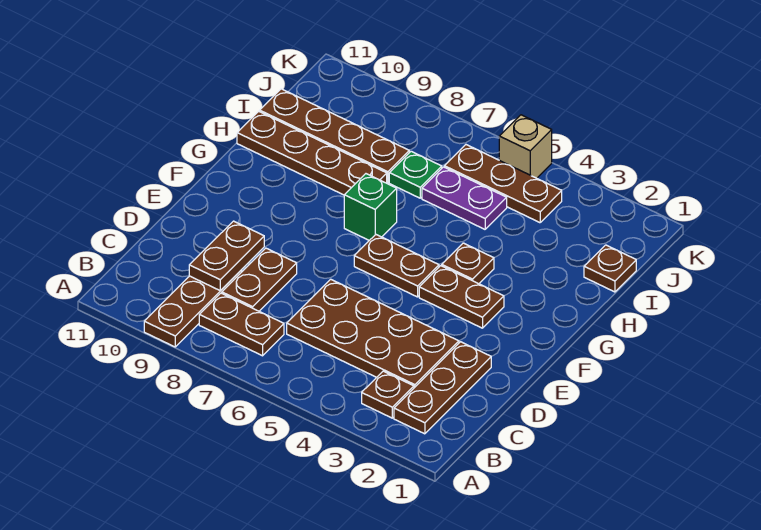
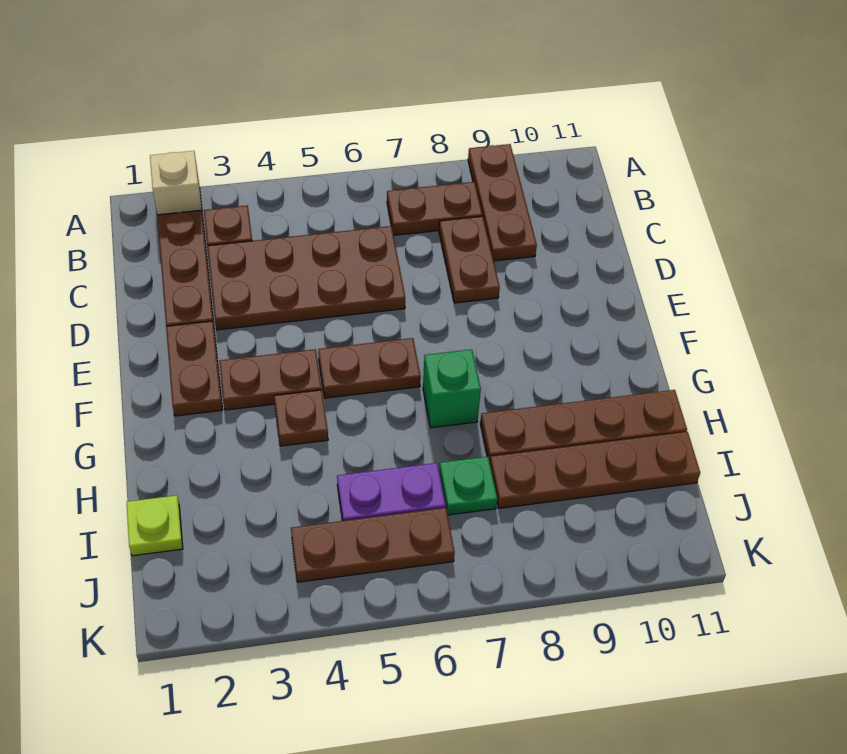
brown plate C9:D9 level 2 -> brown plate E2:F2 level 1
brown plate I1 level 1 -> lime plate I1 level 1
tan brick K5 level 1 -> tan brick A2 level 1

